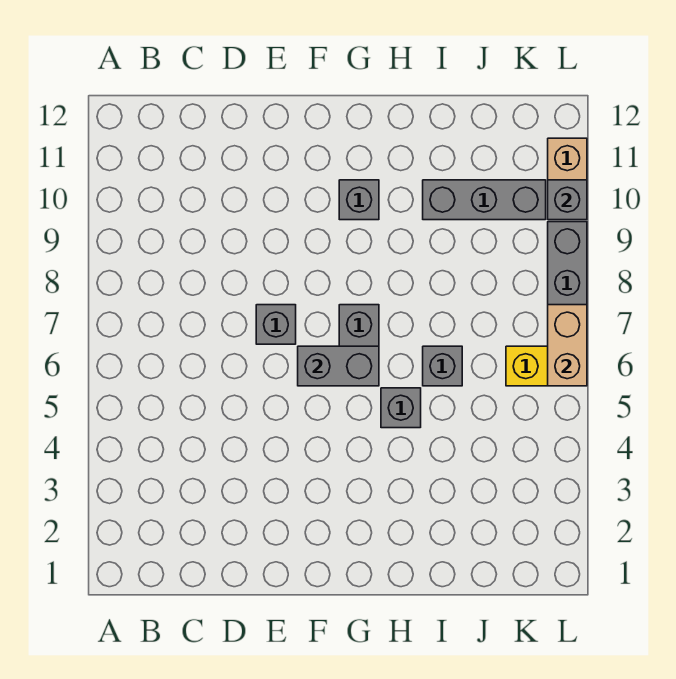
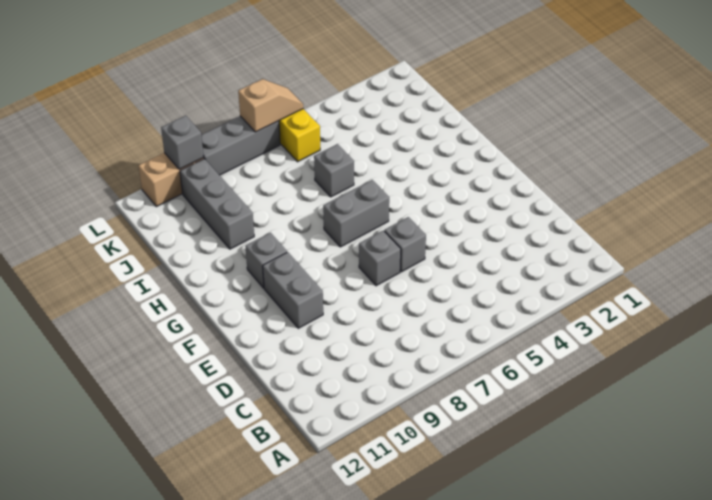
grey brick F6:G6 level 2 -> grey brick E10:F10 level 1
grey brick H5 level 1 -> grey brick E6 level 1
tan brick L6:L7 level 2 -> tan slope L6:L7 level 2 top 7

